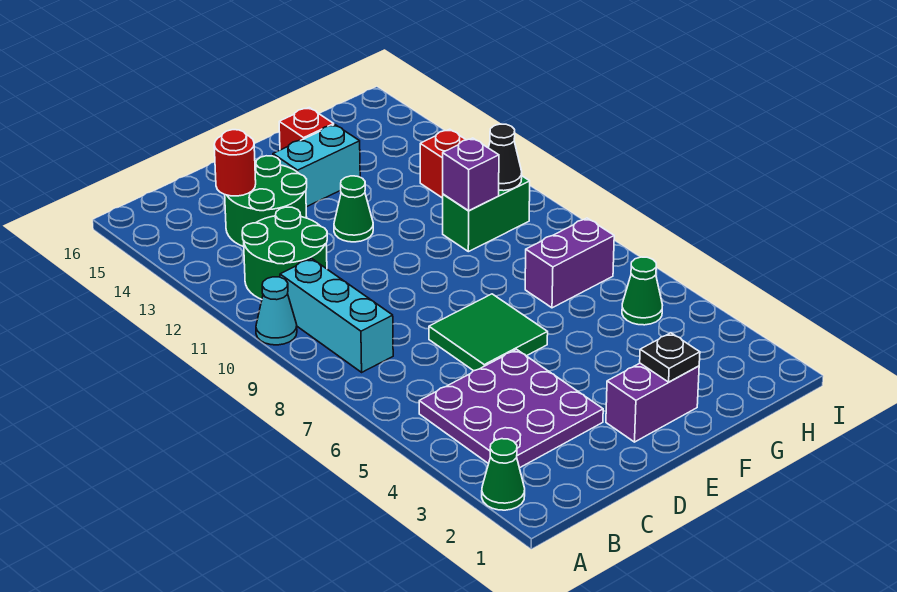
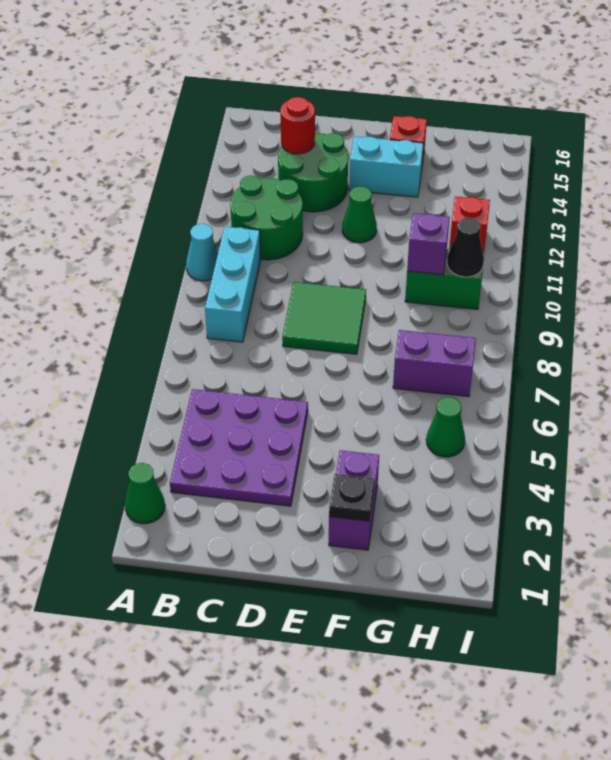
green tile D6:E7 level 1 -> green tile D8:E9 level 1
purple brick E2:F2 level 1 -> purple brick F2:F3 level 1

